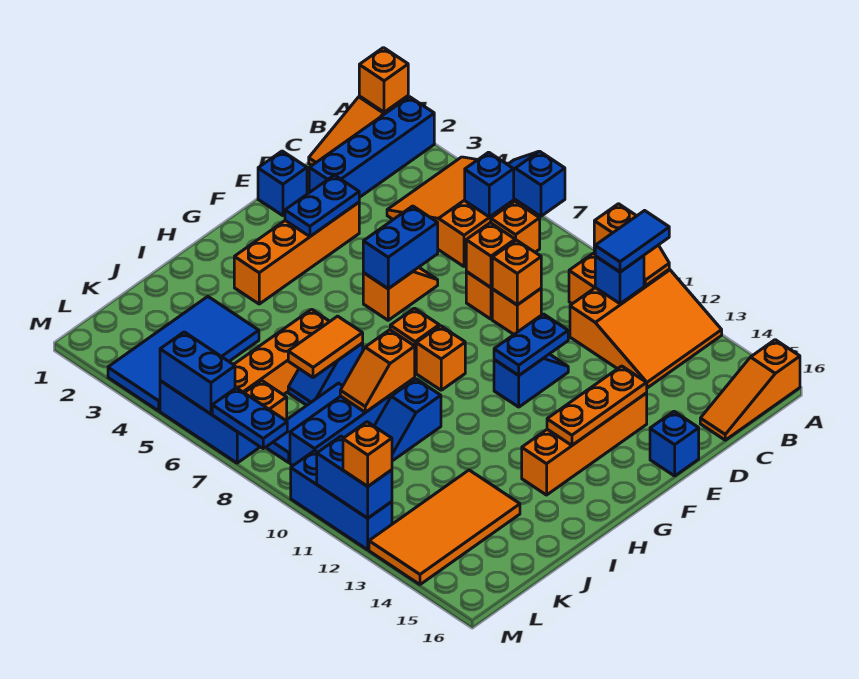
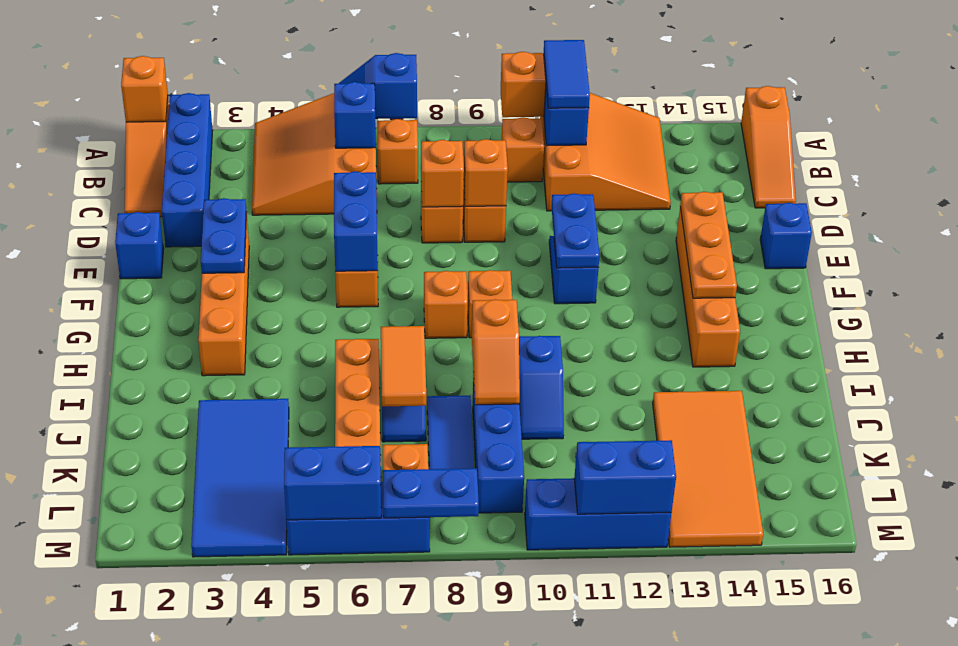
orange brick M12 level 3 -> none

